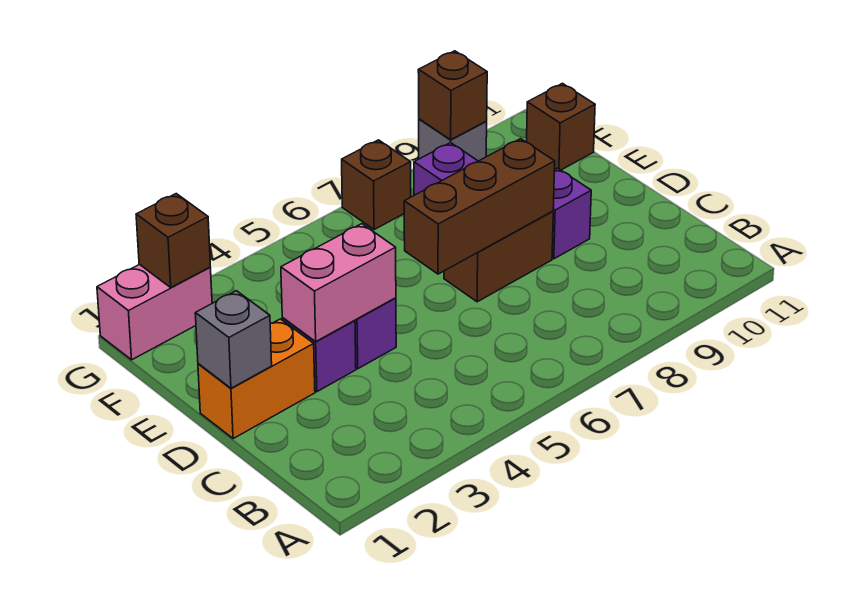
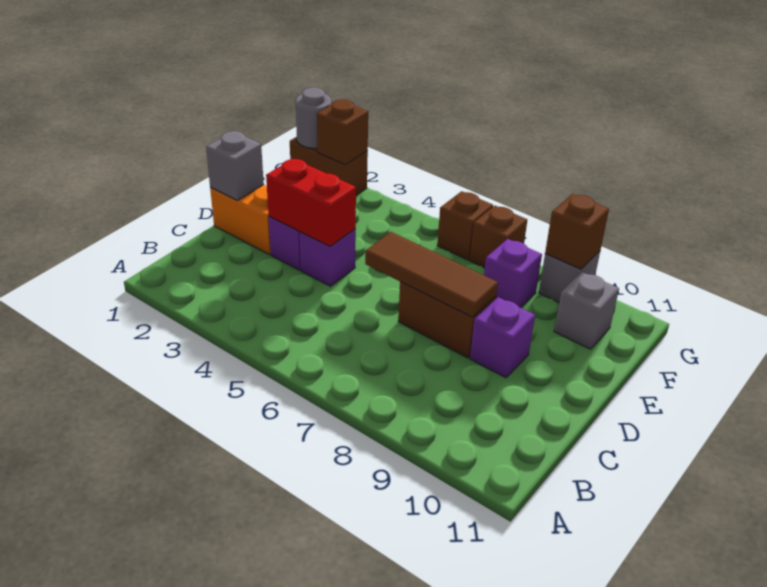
pink brick D3:D4 level 2 -> red brick D3:D4 level 2
brown brick D6:D8 level 2 -> brown tile D6:D8 level 2
none -> grey brick F10 level 1
brown brick F11 level 1 -> brown brick G6 level 1
pink brick G1:G2 level 1 -> brown brick G1:G2 level 1
none -> grey round brick G1 level 2

